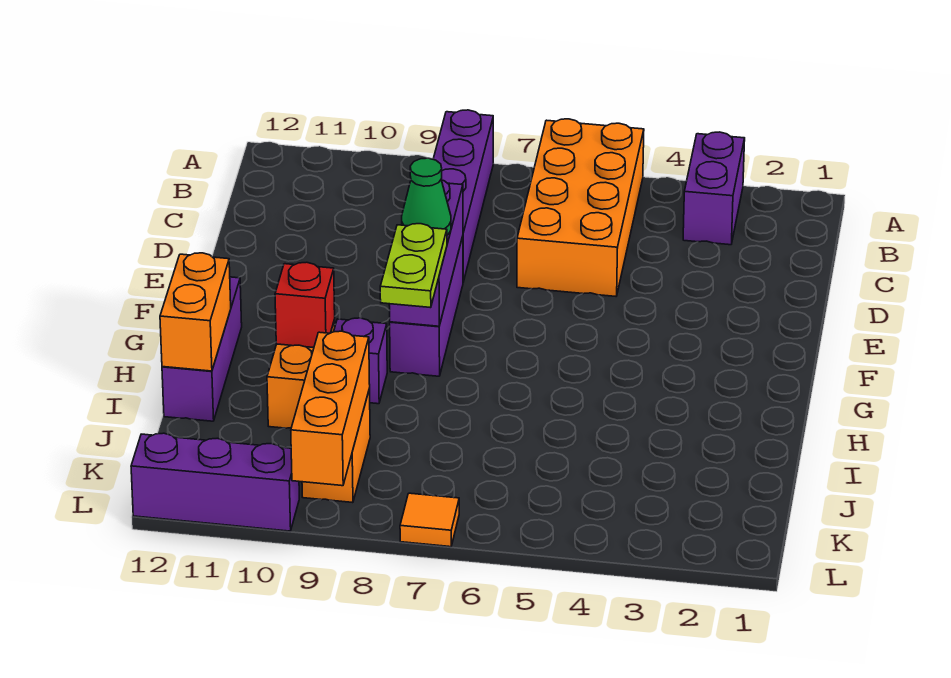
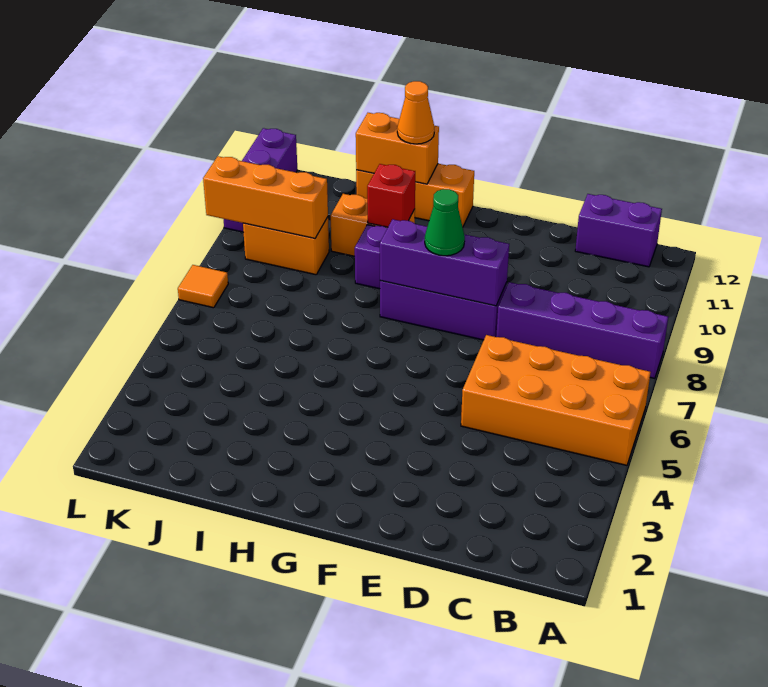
purple brick A3:B3 level 1 -> purple brick B12:C12 level 1
lime plate G8:H8 level 3 -> none
purple brick G12:I12 level 1 -> orange brick G12:I12 level 1
none -> orange cone H12 level 3

